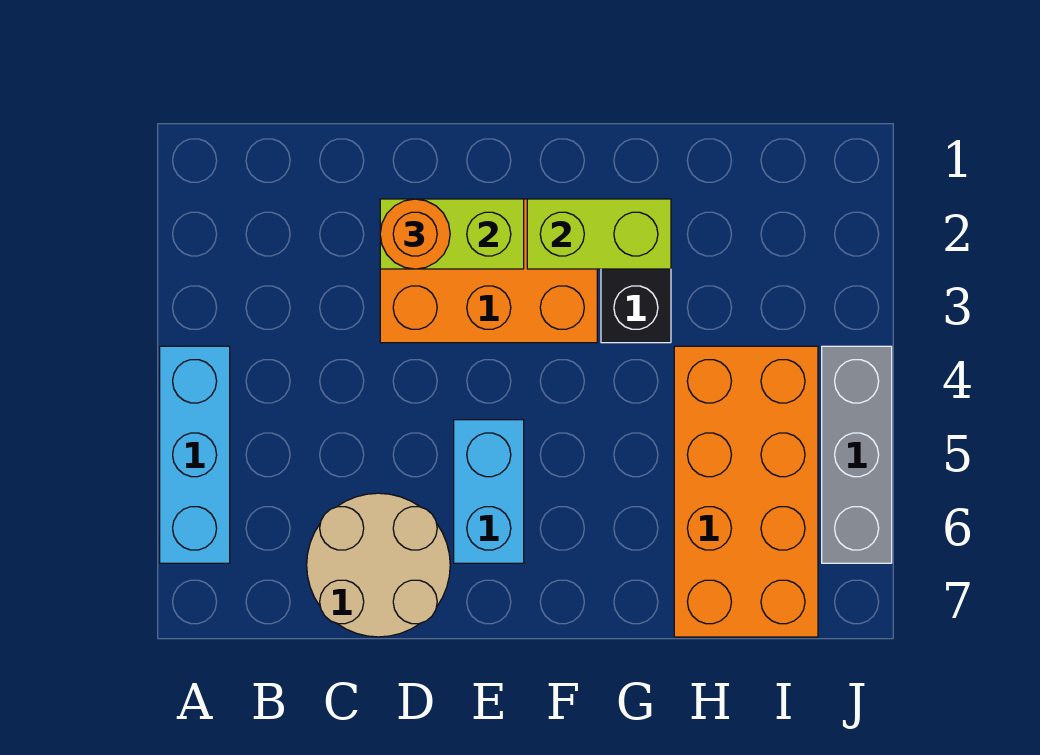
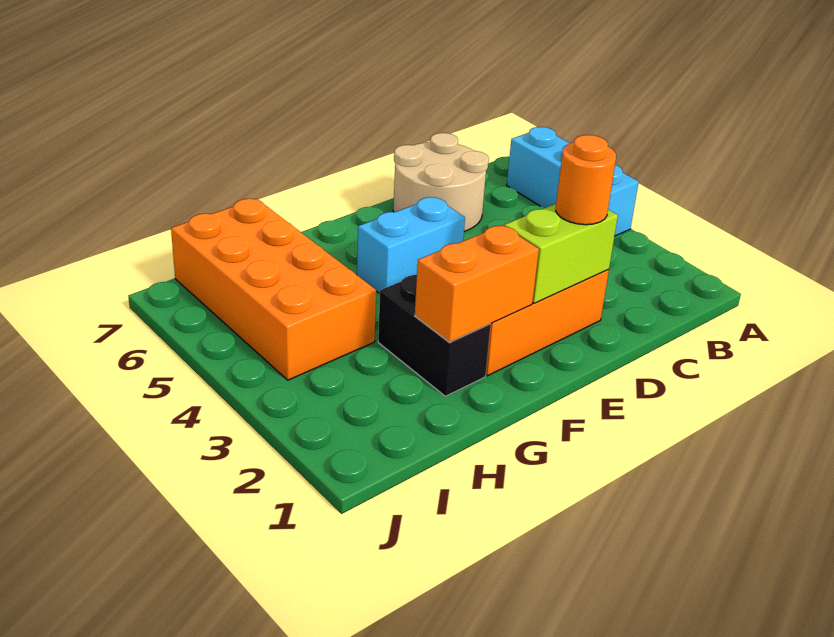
cyan brick E5:E6 level 1 -> cyan brick E5:F5 level 1
lime brick F2:G2 level 2 -> orange brick F2:G2 level 2
grey brick J4:J6 level 1 -> none

